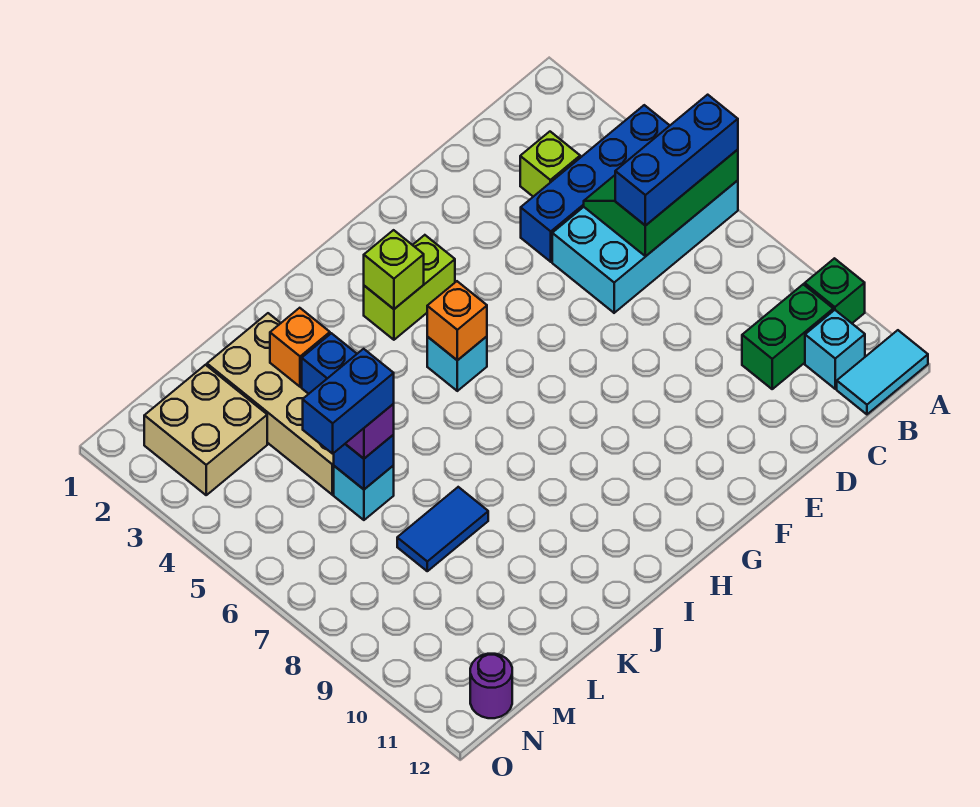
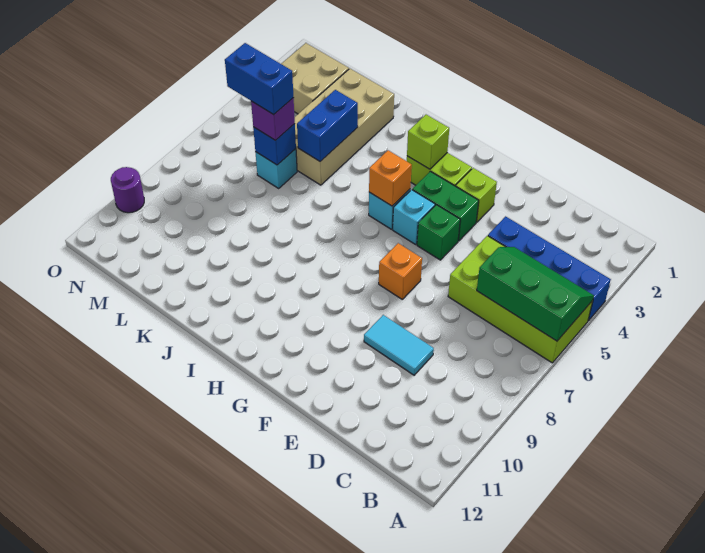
cyan brick A5:D6 level 1 -> lime brick A5:D6 level 1
blue brick A6:C6 level 3 -> none
green brick A10 level 1 -> green brick F5 level 1
cyan tile A12:B12 level 1 -> cyan tile D9:E9 level 1
green brick B10:C10 level 1 -> green brick F4:G4 level 1
cyan brick B11 level 1 -> cyan brick G5 level 1
lime brick C3 level 1 -> lime brick F3 level 1
orange brick K3 level 2 -> orange brick F7 level 1
blue tile K8:L8 level 1 -> none
purple round brick N12 level 1 -> purple round brick O10 level 1

